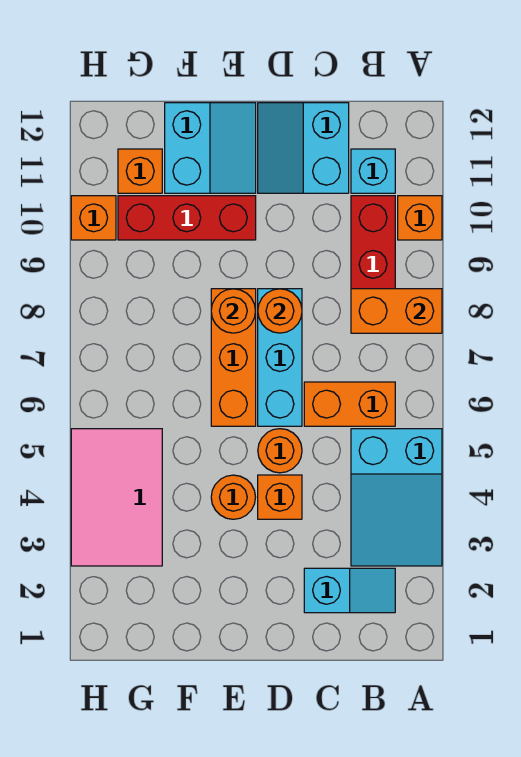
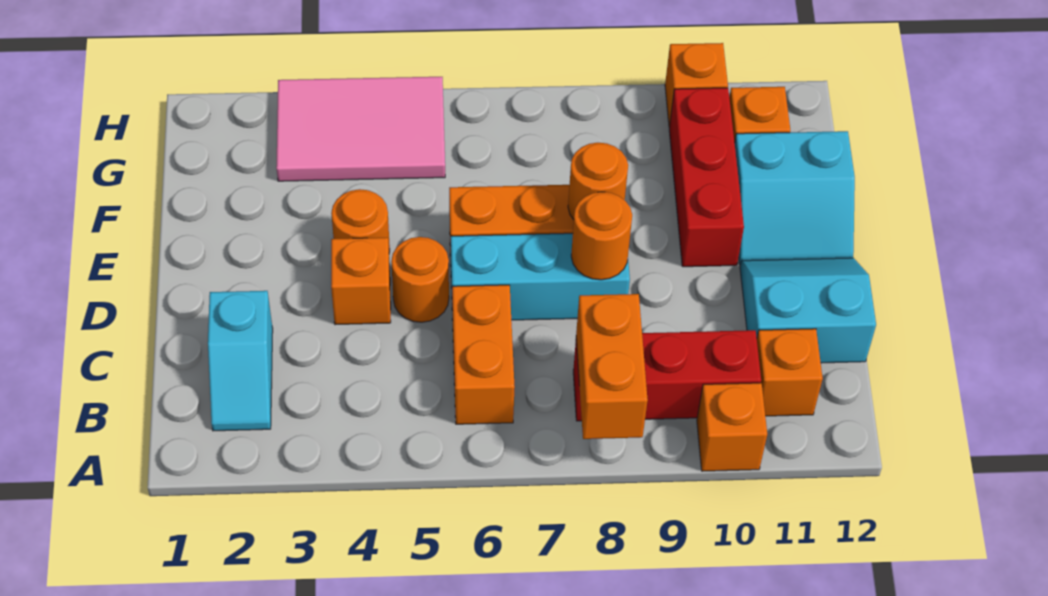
cyan slope A3:B5 level 1 top 5 -> none
cyan brick B11 level 1 -> orange brick B11 level 1

